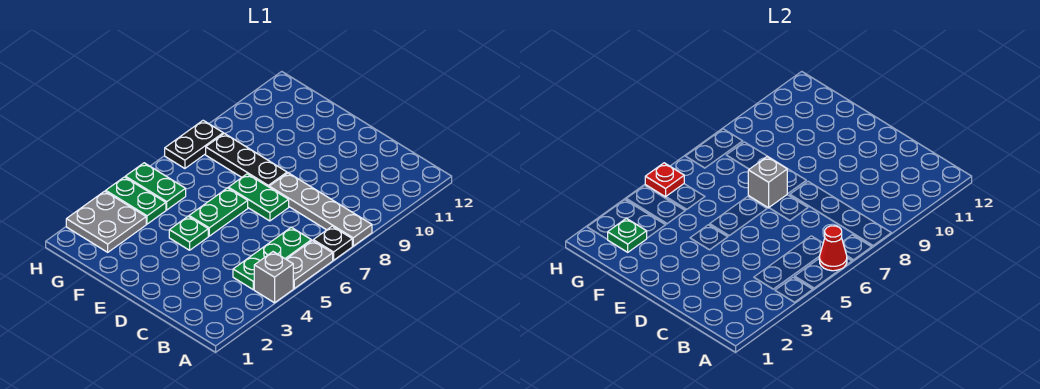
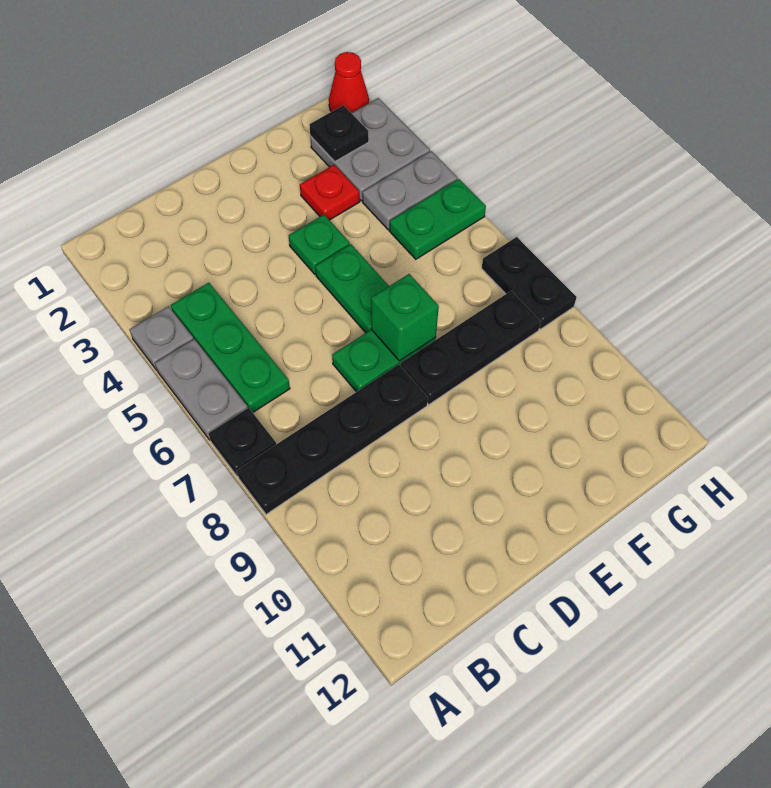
grey brick A4 level 1 -> grey plate A4 level 1
red cone A6 level 2 -> red cone H1 level 1
grey plate A8:D8 level 1 -> black plate A8:D8 level 1
grey brick E7 level 2 -> green brick E7 level 2
green plate G2 level 2 -> black plate G2 level 2
green plate G4:H4 level 1 -> grey plate G4:H4 level 1
red plate H5 level 2 -> red plate F3 level 1

